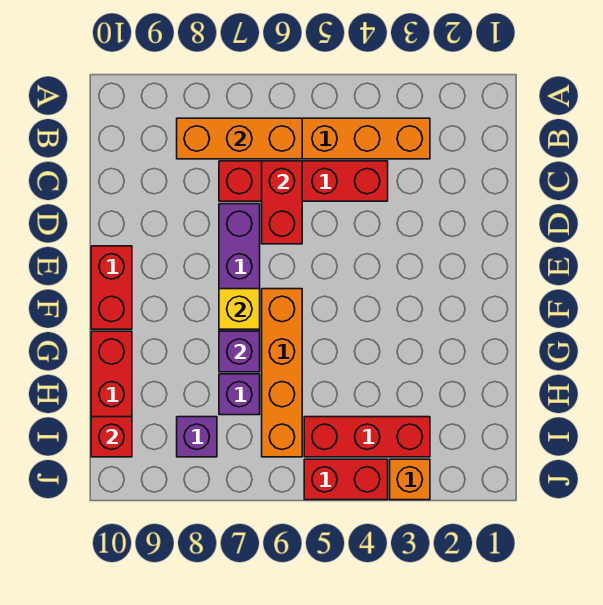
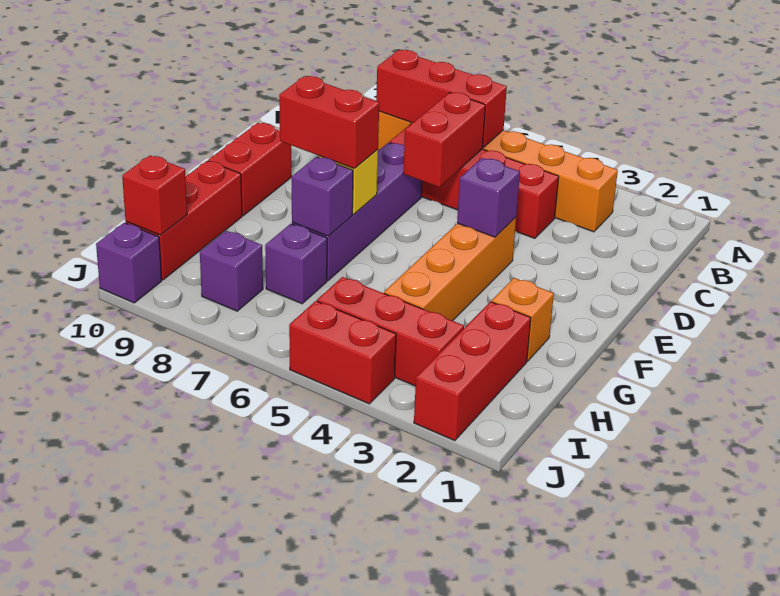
orange brick B6:B8 level 2 -> red brick B6:B8 level 2
none -> purple brick E4 level 2
orange brick F6:I6 level 1 -> orange brick E4:H4 level 1
none -> red brick F7:F8 level 3
none -> red brick H2:J2 level 1
orange brick J3 level 1 -> orange brick G2 level 1
none -> purple brick J10 level 1

